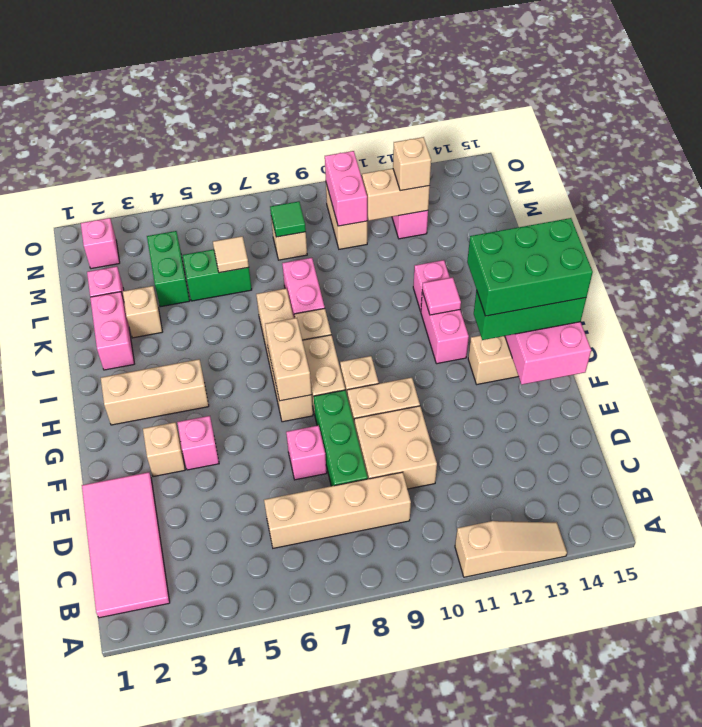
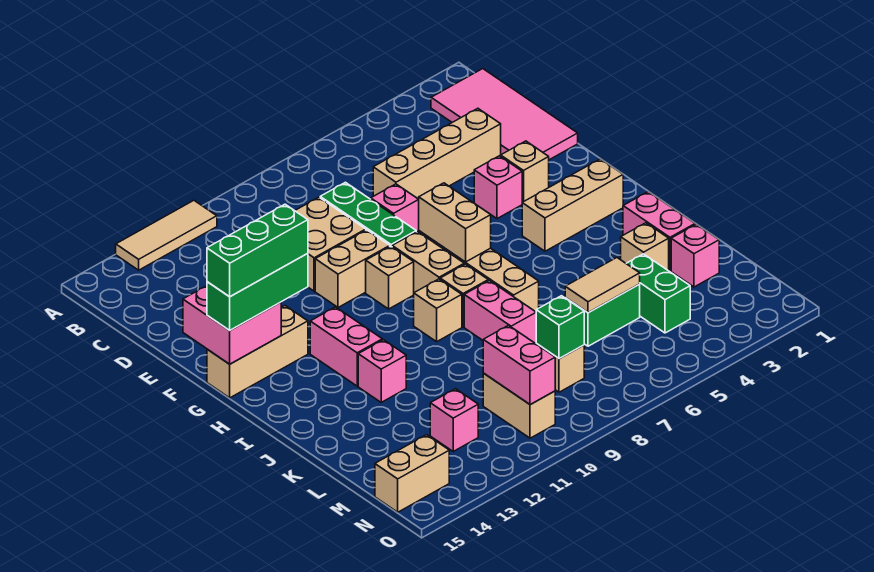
tan slope A11:A13 level 1 top 11 -> tan tile A11:A13 level 1
tan brick C6:C9 level 1 -> tan brick D3:D6 level 1
green brick G13:H15 level 4 -> green brick G13:G15 level 4
pink tile I12 level 2 -> none
tan tile L6 level 2 -> tan tile L5:L6 level 2
green tile M8 level 2 -> green brick M8 level 2
tan brick M11:M12 level 2 -> tan brick N14:N15 level 1
tan brick M12 level 3 -> tan brick I9 level 1
pink brick N2 level 1 -> none

